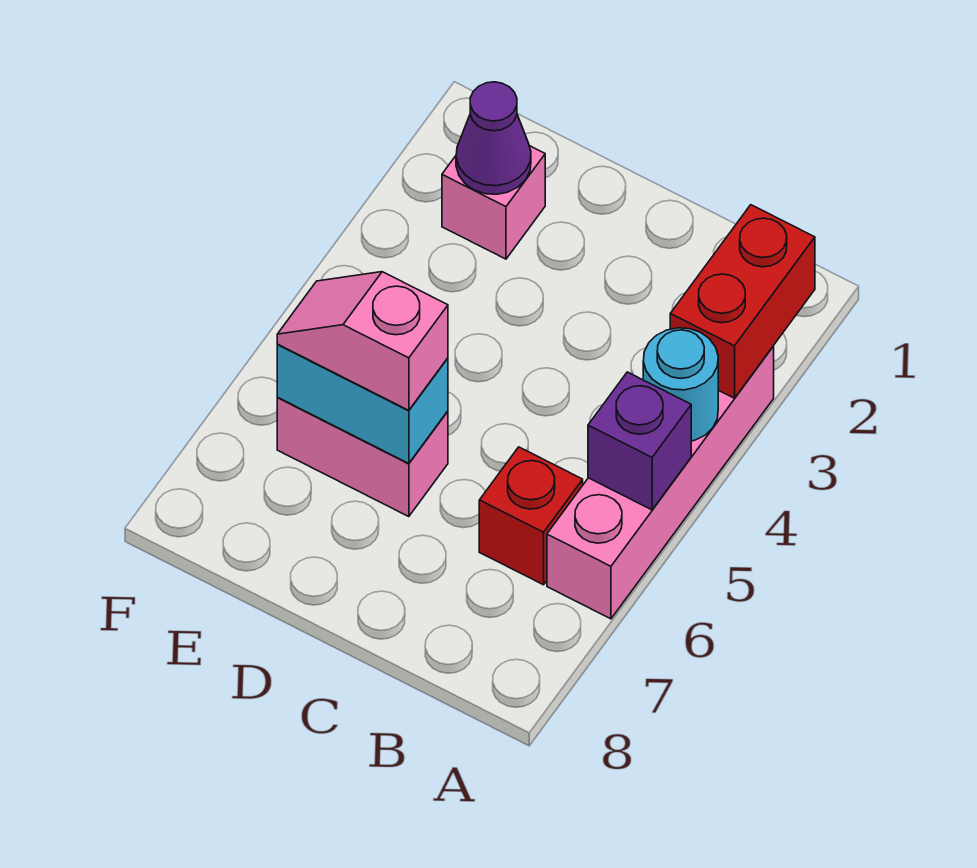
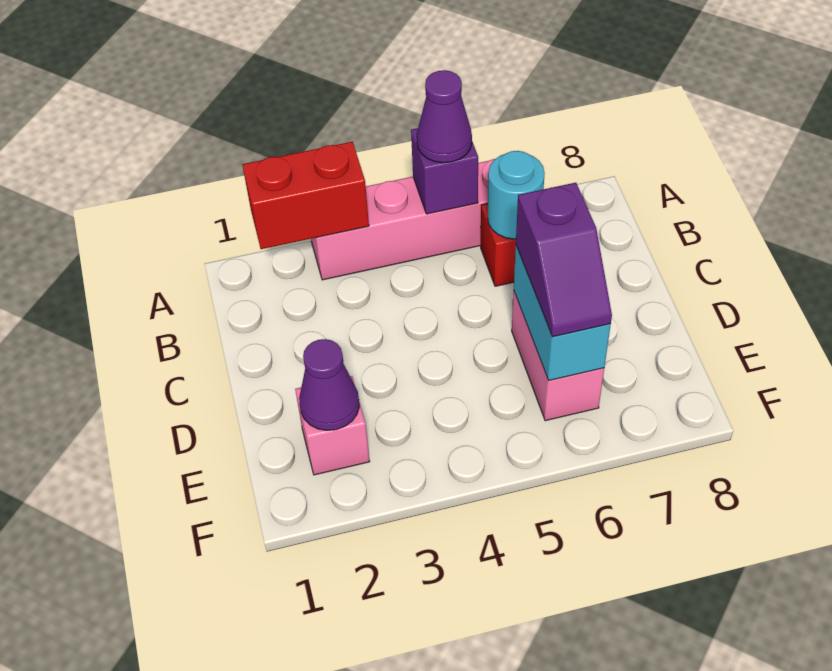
cyan round brick A4 level 2 -> cyan round brick B6 level 2
none -> purple cone A5 level 3
pink slope D6:E6 level 3 top D -> purple slope D6:E6 level 3 top D

